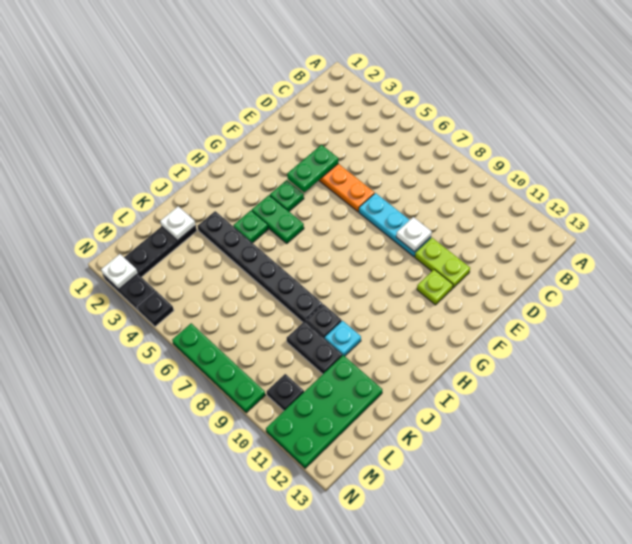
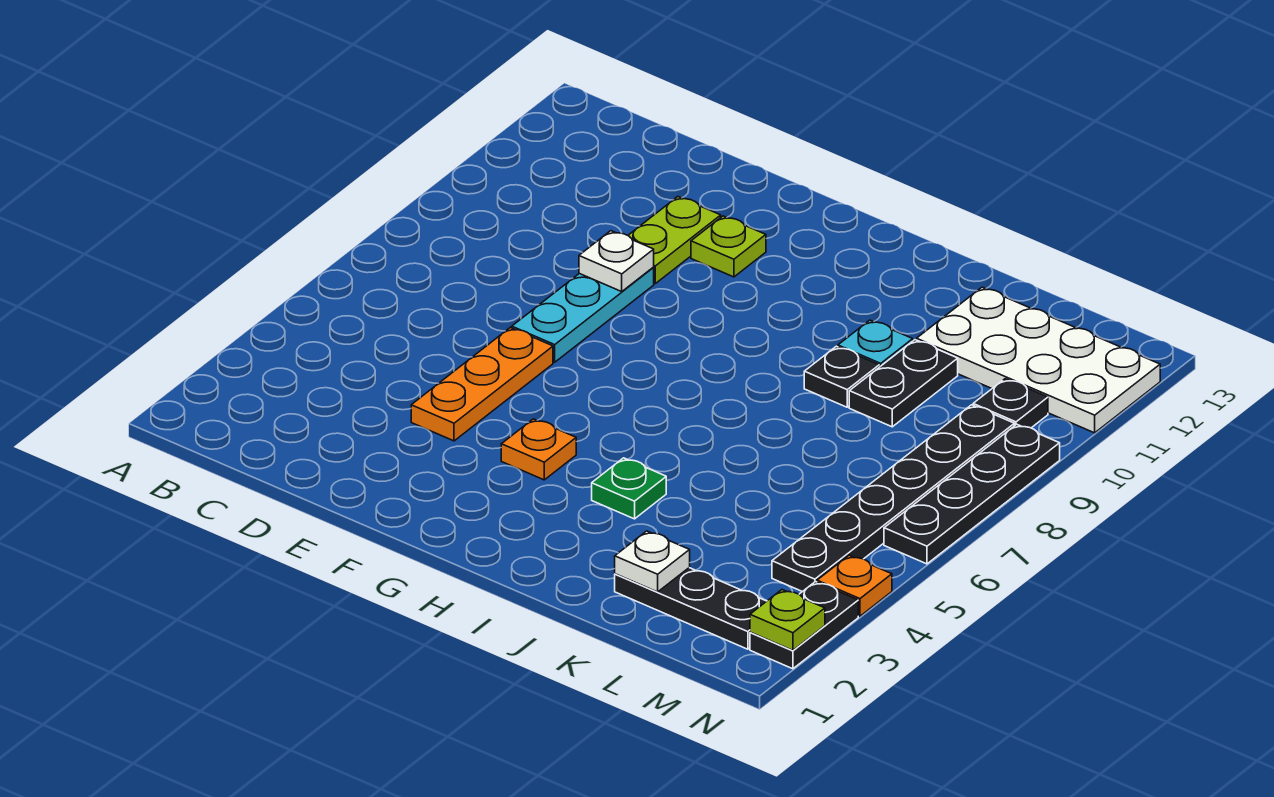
green plate E4:F4 level 2 -> none
green plate G4 level 1 -> orange plate G4 level 1
green plate H4:H5 level 1 -> none
black plate J3:J8 level 1 -> black plate M4:M9 level 1
green plate K11:N12 level 1 -> white plate K11:N12 level 1
white plate N2 level 2 -> lime plate N2 level 2
black plate N4 level 1 -> orange plate N4 level 1
green plate N6:N9 level 1 -> black plate N6:N9 level 1

